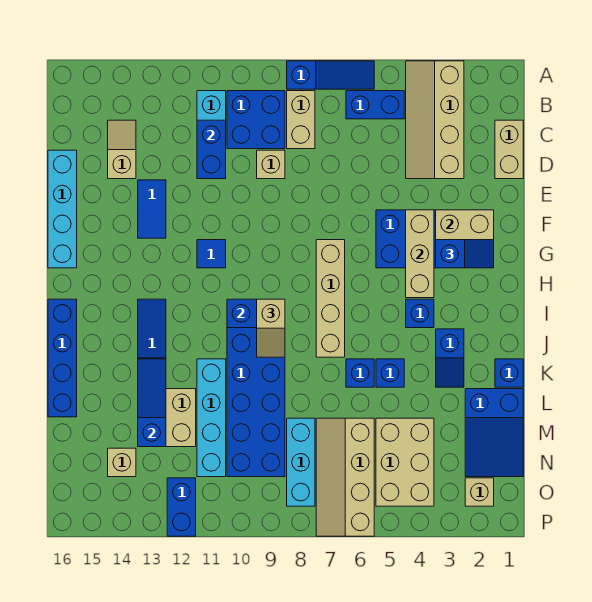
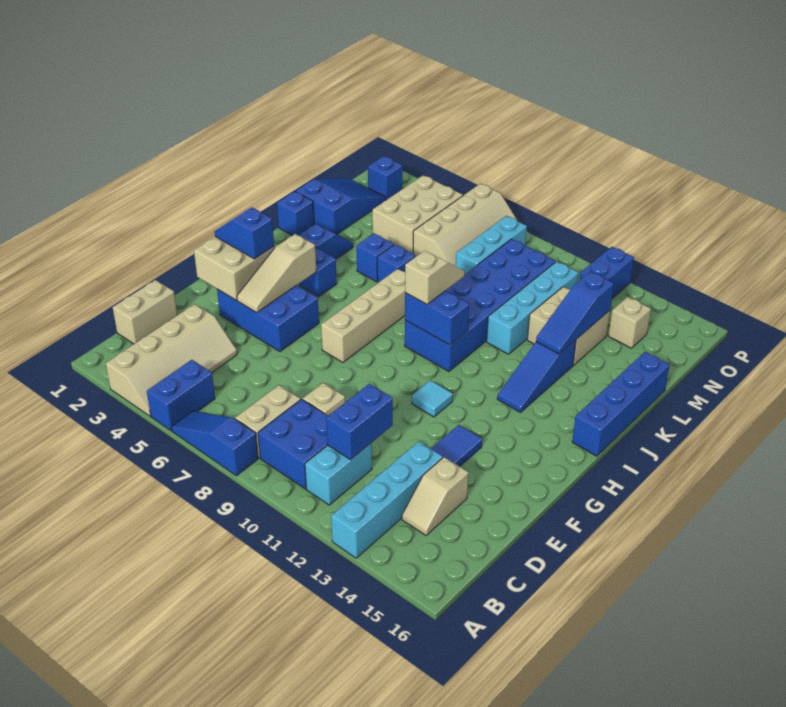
blue brick B5:B6 level 1 -> blue brick A5:B5 level 1
cyan brick D16:G16 level 1 -> cyan brick A13:D13 level 1
tan brick F4:H4 level 2 -> tan slope F4:H4 level 2 top H
blue tile G11 level 1 -> cyan tile G11 level 1
tan brick O2 level 1 -> blue brick O2 level 1

